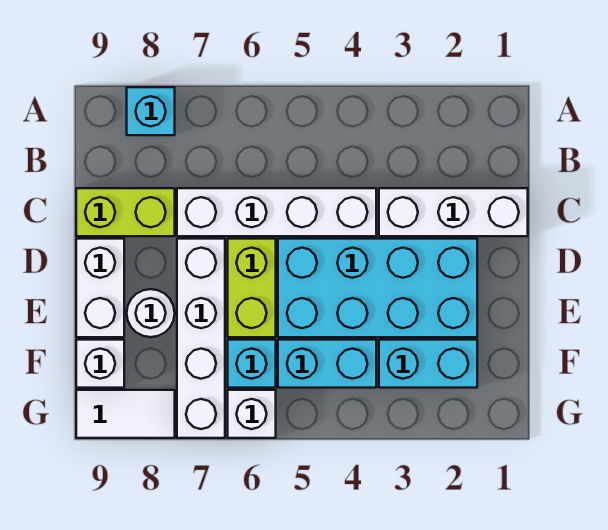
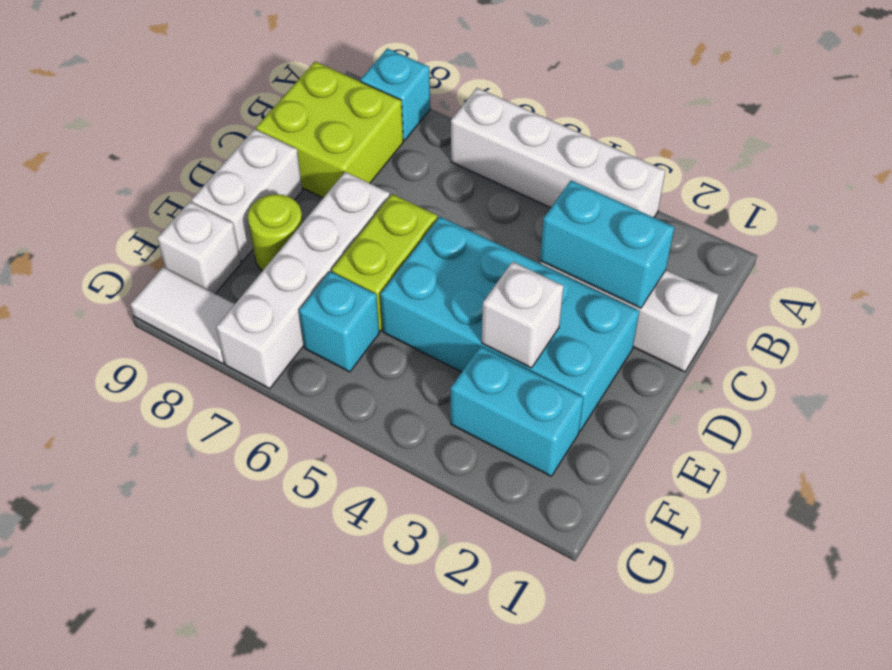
white brick C4:C7 level 1 -> white brick A3:A6 level 1
lime brick C8:C9 level 1 -> lime brick B8:C9 level 1
white round brick E8 level 1 -> lime round brick E8 level 1
cyan brick F4:F5 level 1 -> cyan brick C2:C3 level 2
white brick G6 level 1 -> white brick E3 level 2

